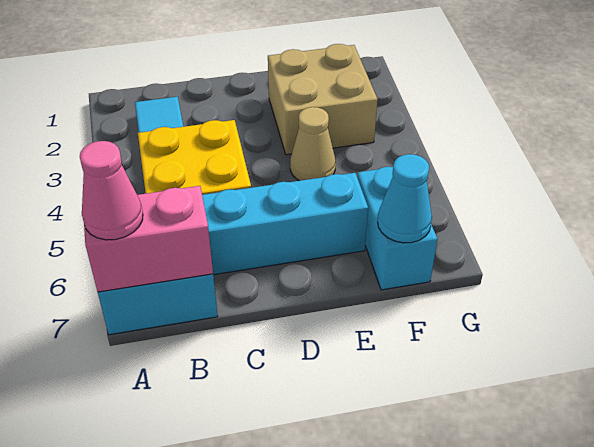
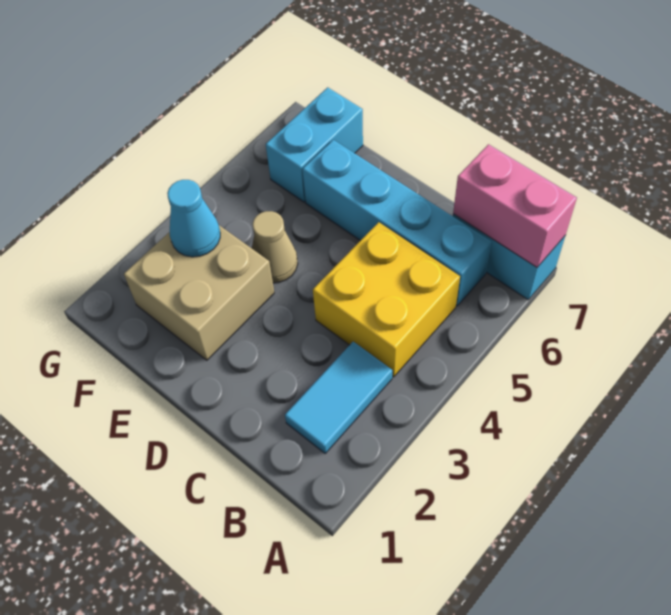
pink cone A7 level 3 -> none
cyan cone F7 level 2 -> cyan cone F3 level 2

